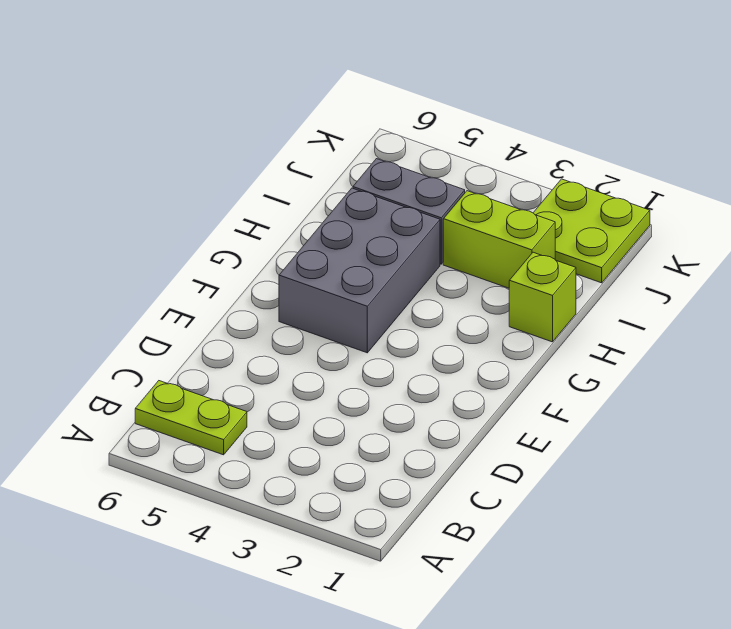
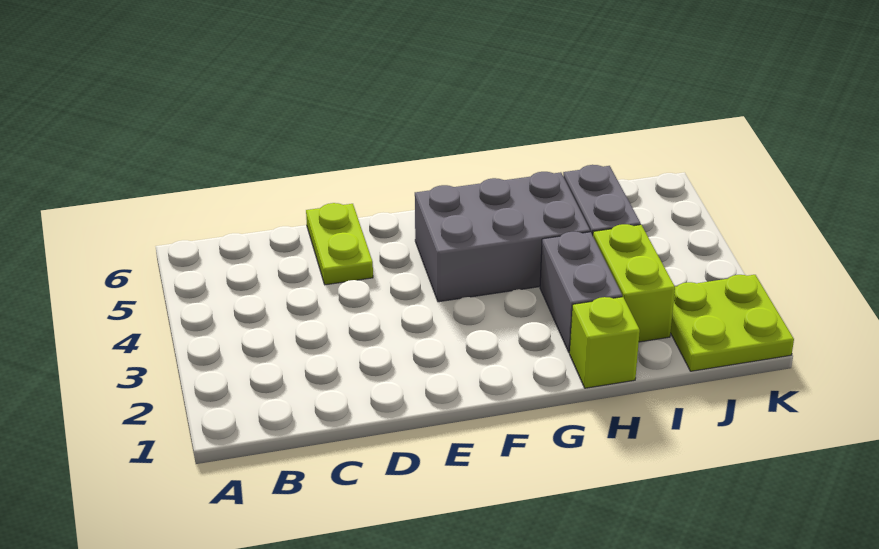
lime plate B5:B6 level 1 -> lime plate D5:D6 level 1
none -> grey brick H2:H3 level 1

